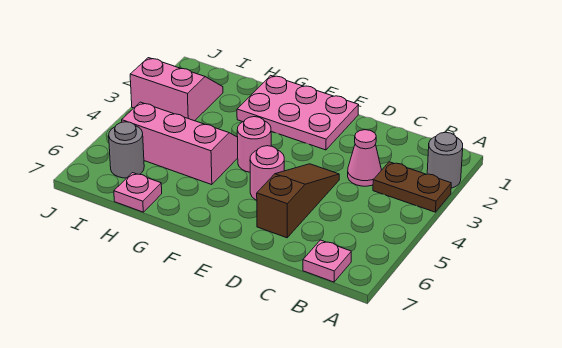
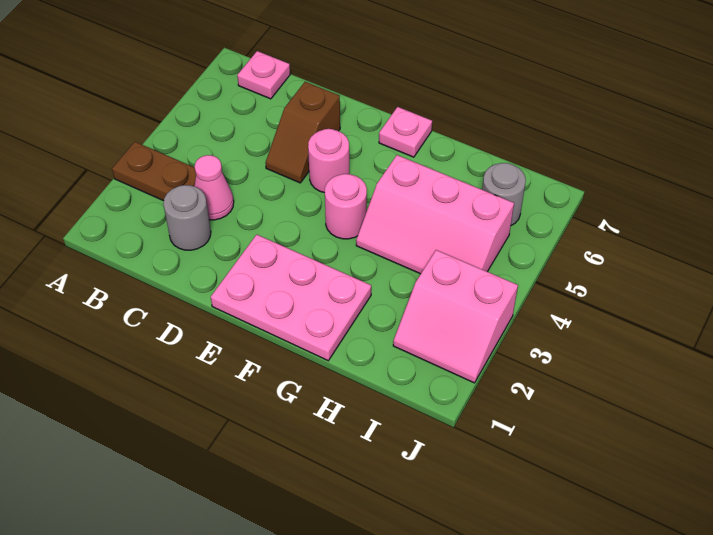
grey round brick A2 level 1 -> grey round brick C2 level 1
brown slope D4:D6 level 1 top 6 -> brown slope D5:D6 level 1 top 6
pink plate H7 level 1 -> pink plate F7 level 1

